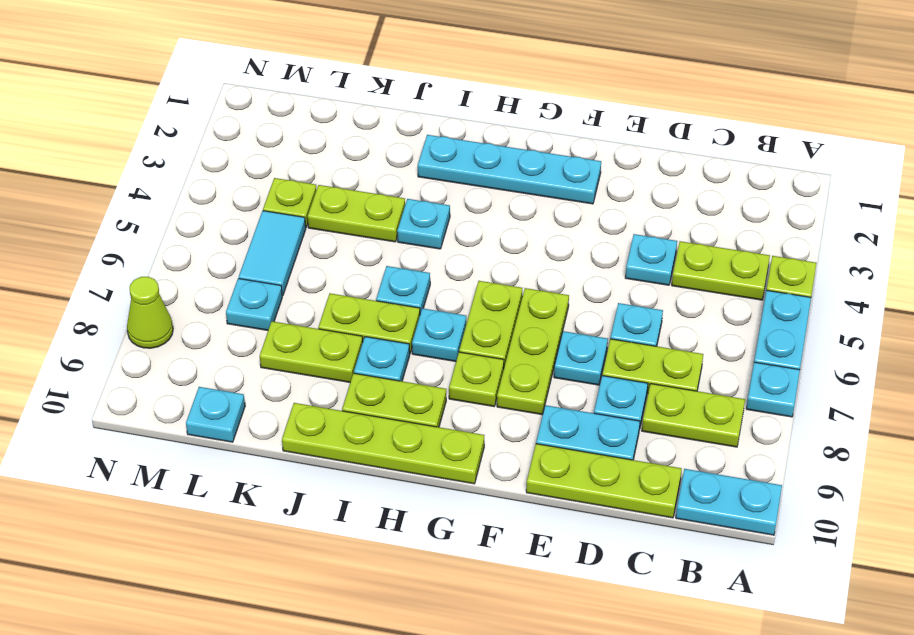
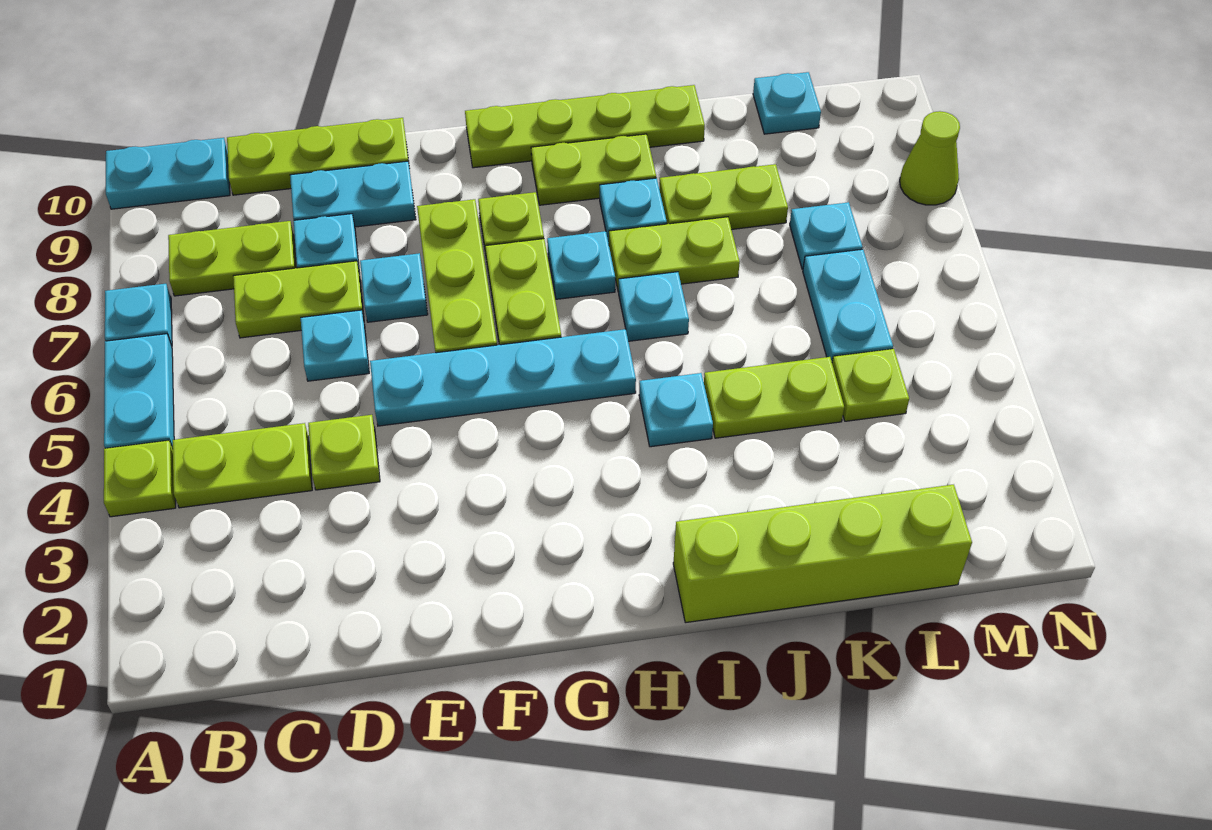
cyan plate D4 level 1 -> lime plate D4 level 1
cyan plate F2:I2 level 1 -> cyan plate E5:H5 level 1
none -> lime brick I1:L1 level 1
cyan tile L5:L6 level 1 -> cyan plate L5:L6 level 1

